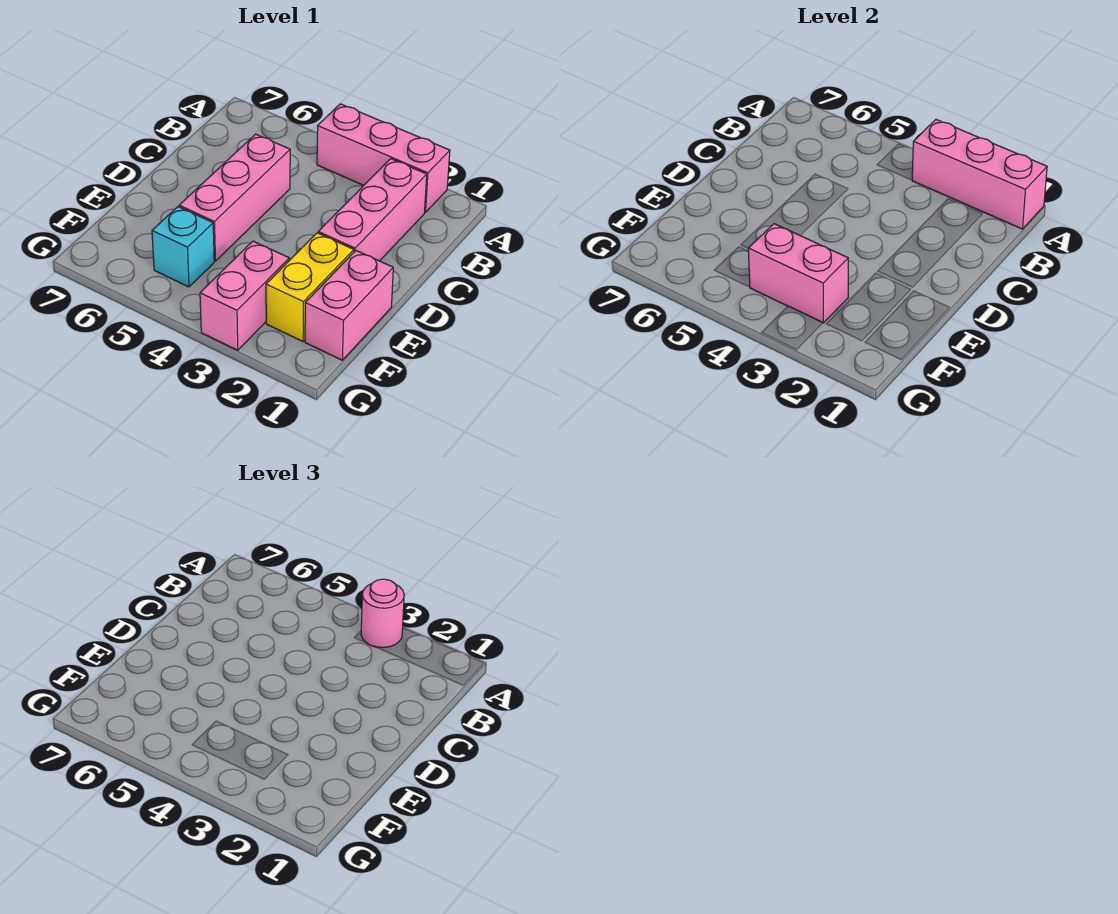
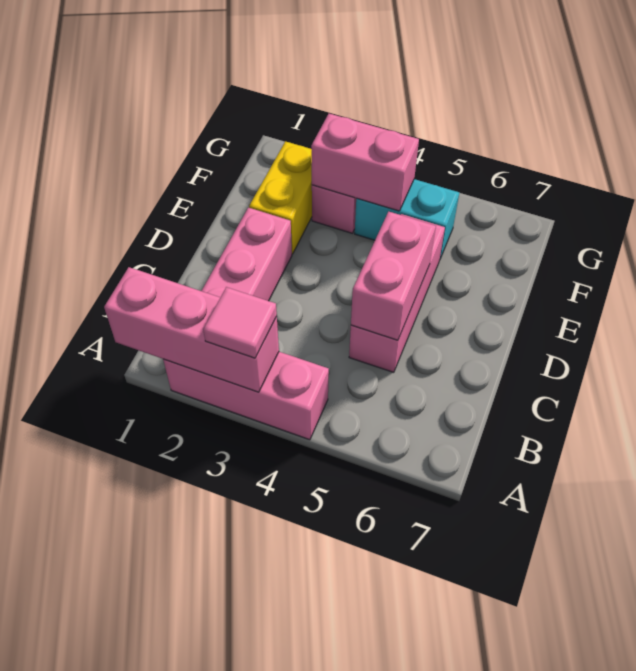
pink round brick A3 level 3 -> pink tile A3 level 3
pink brick E1:F1 level 1 -> pink brick C5:D5 level 2
cyan brick F5 level 1 -> cyan brick F4:F5 level 1

